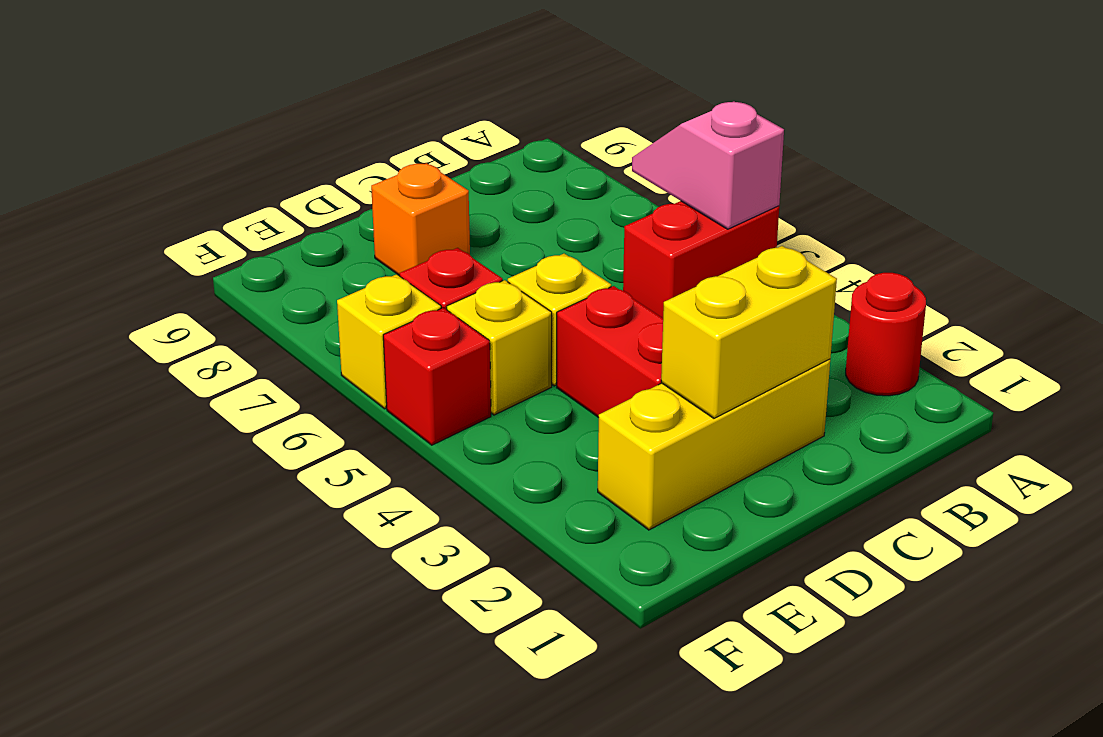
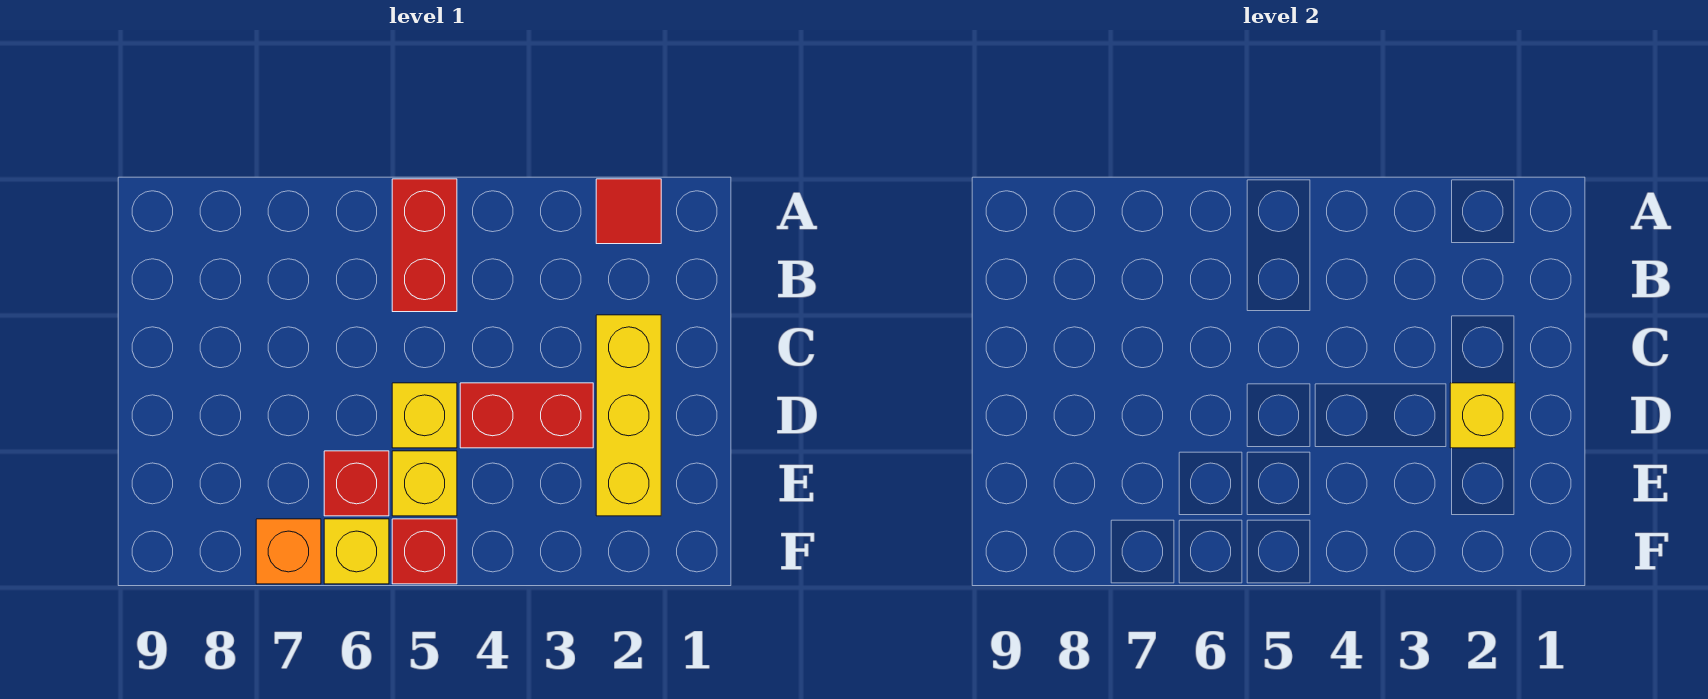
red round brick A2 level 1 -> red tile A2 level 1
pink slope A5:A6 level 2 top 5 -> none
yellow brick C2:D2 level 2 -> yellow brick D2 level 2
orange brick D8 level 1 -> orange brick F7 level 1

